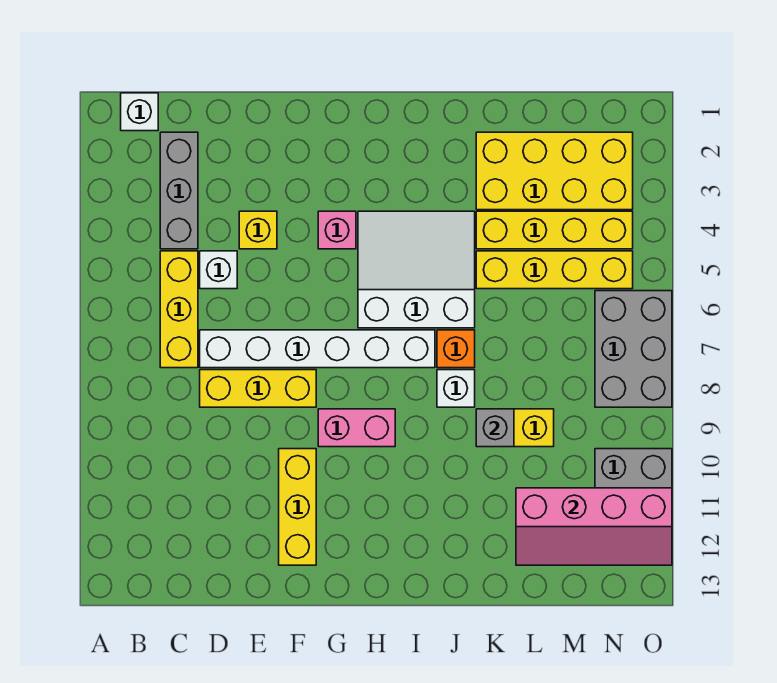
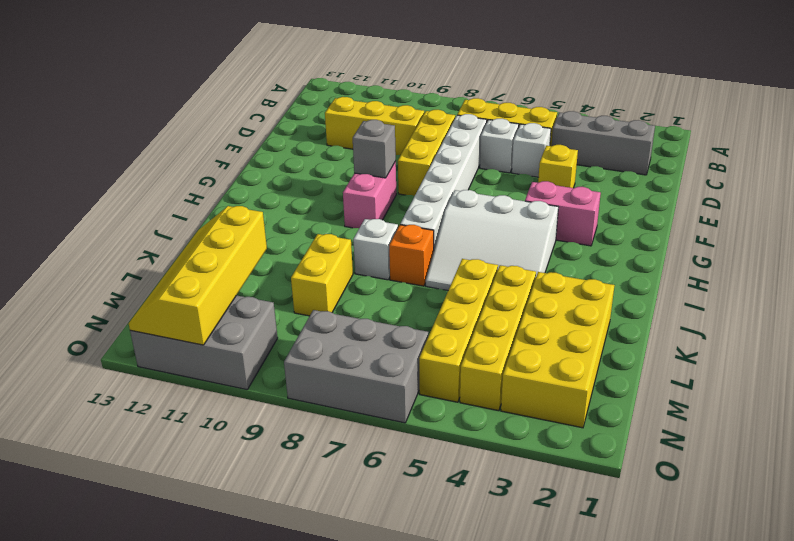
white brick B1 level 1 -> white brick D6 level 1
yellow brick F10:F12 level 1 -> yellow brick D9:D11 level 1
pink brick G4 level 1 -> pink brick G3:G4 level 1
white slope H4:J6 level 1 top 6 -> white slope H4:J6 level 1 top H
grey brick K9 level 2 -> grey brick G9 level 2
pink slope L11:O12 level 2 top 11 -> yellow slope L11:O12 level 2 top 11

